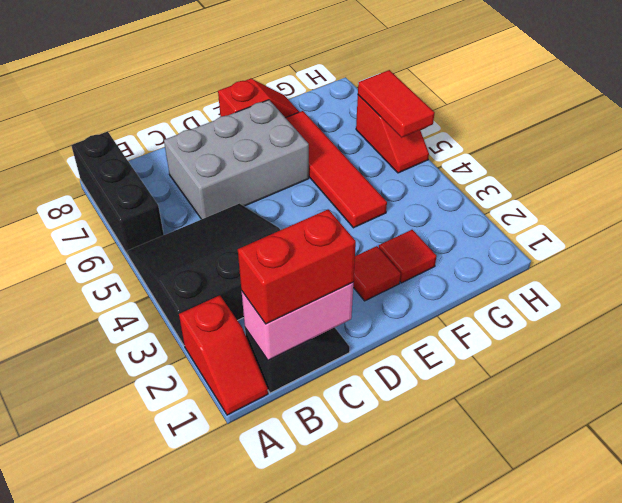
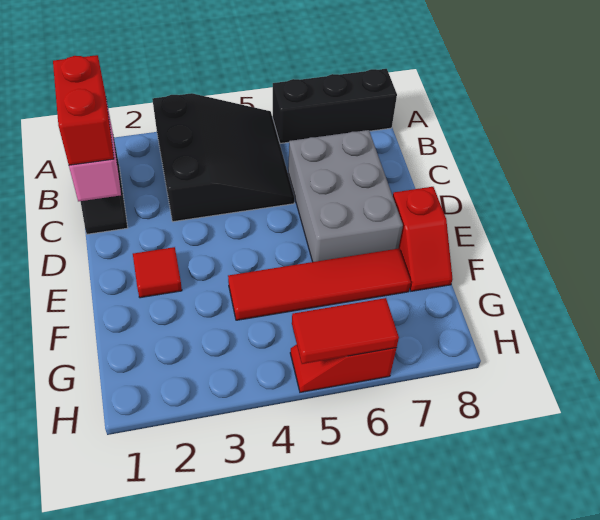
red slope A1:A2 level 1 top 2 -> none
red tile F2 level 1 -> none

